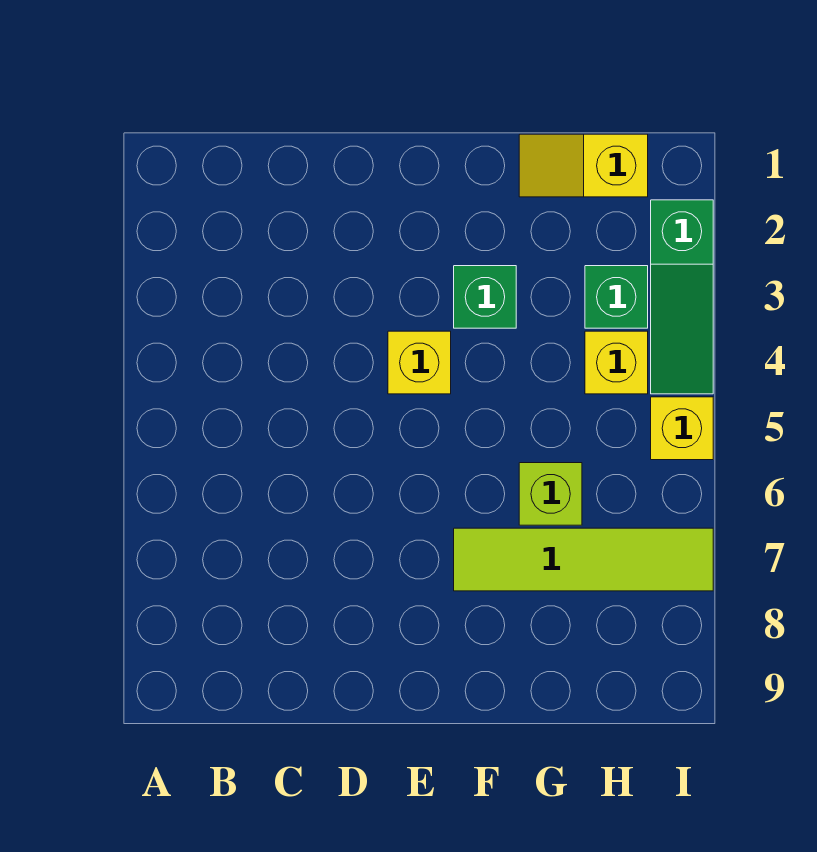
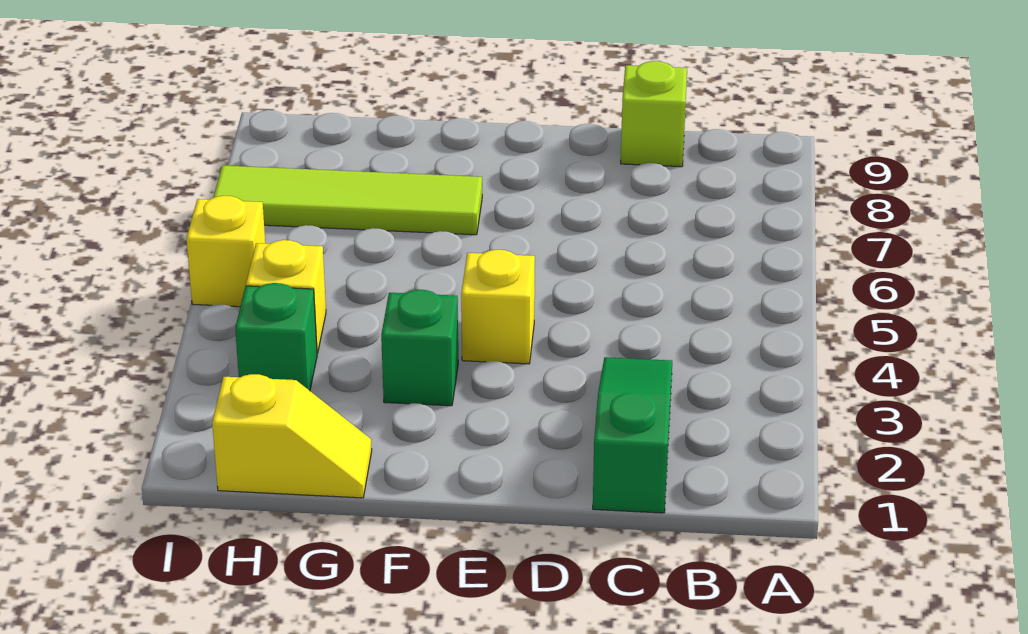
lime brick G6 level 1 -> lime brick C9 level 1
green slope I2:I4 level 1 top 2 -> green slope C1:C3 level 1 top 1

